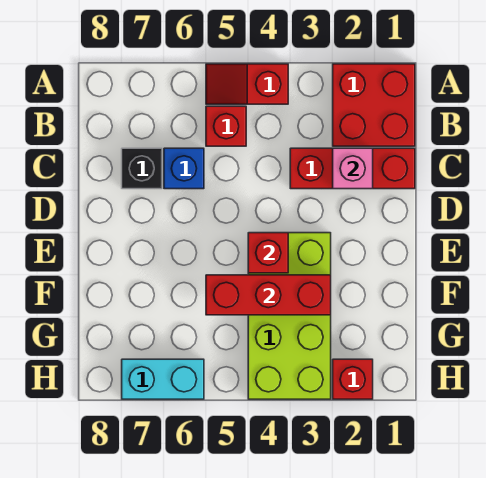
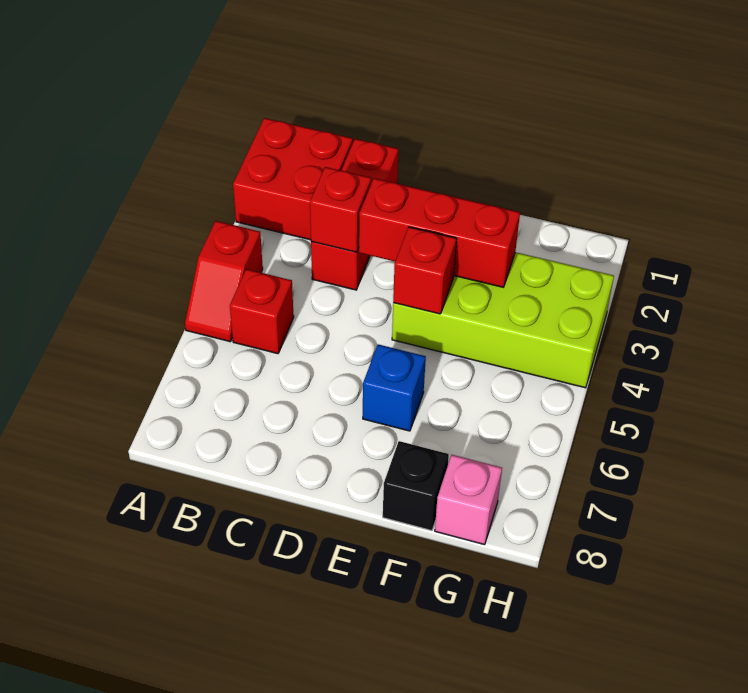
pink brick C2 level 2 -> pink brick G8 level 1
blue brick C6 level 1 -> blue brick E6 level 1
black brick C7 level 1 -> black brick F8 level 1
red brick F3:F5 level 2 -> red brick D3:F3 level 2
red brick H2 level 1 -> red brick C3 level 2
cyan brick H6:H7 level 1 -> none

